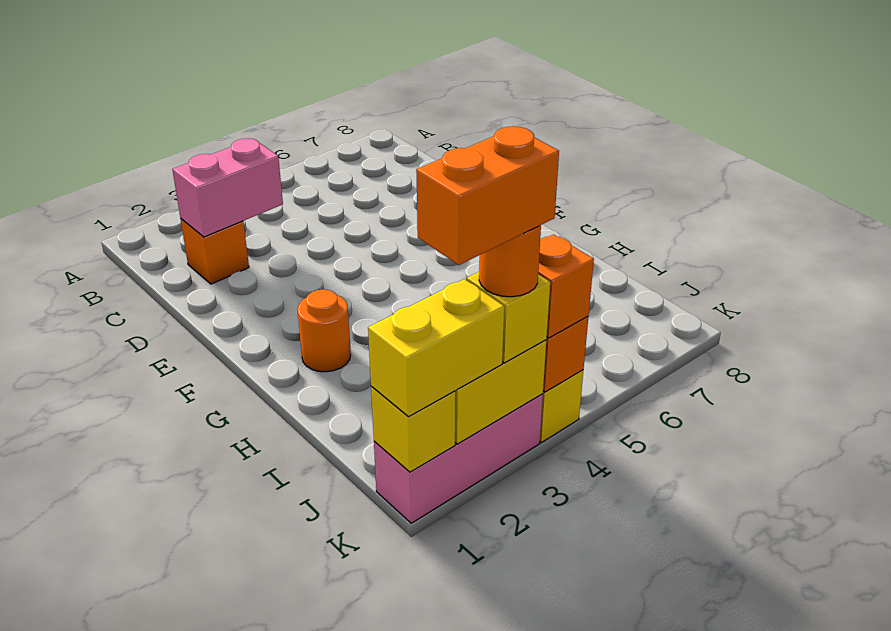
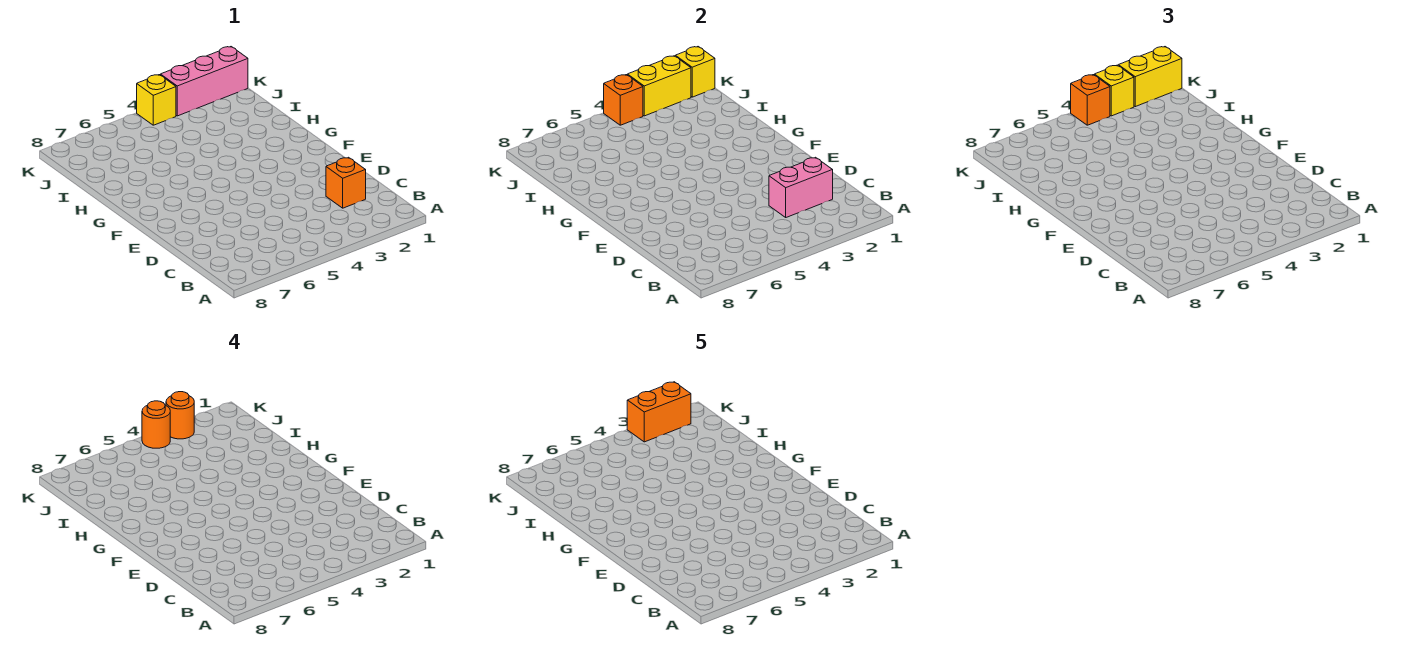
orange round brick G2 level 1 -> orange round brick K4 level 4

